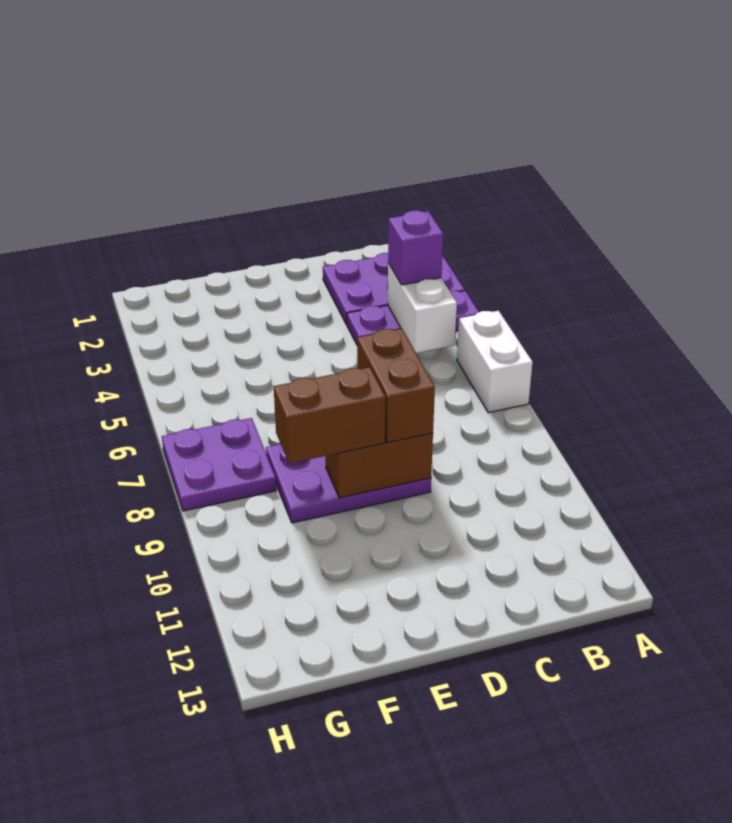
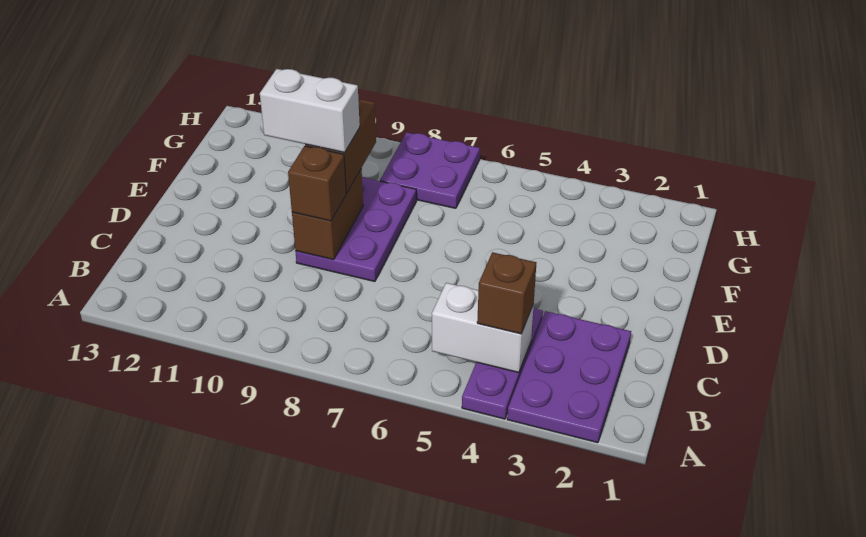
white brick A6:A7 level 1 -> white brick E9:E10 level 4
purple brick B4 level 3 -> brown brick B4 level 3
brown brick D8:D9 level 3 -> brown brick D9 level 3

